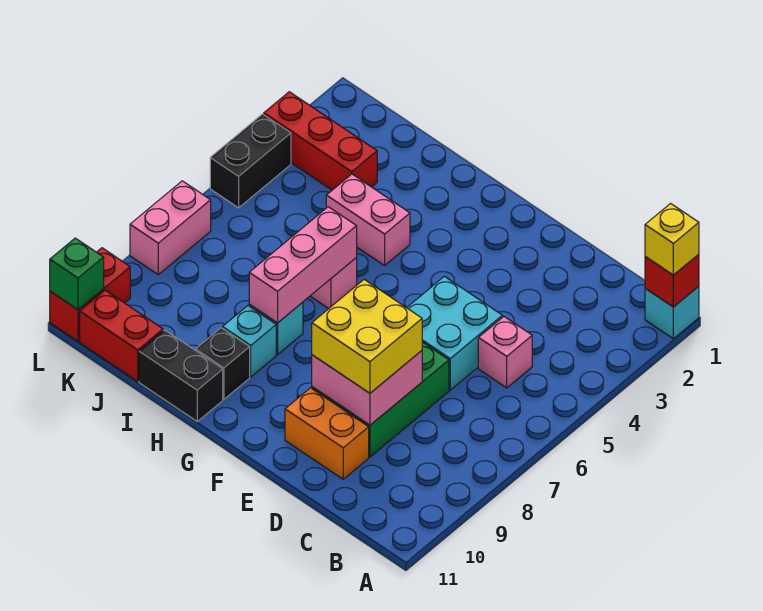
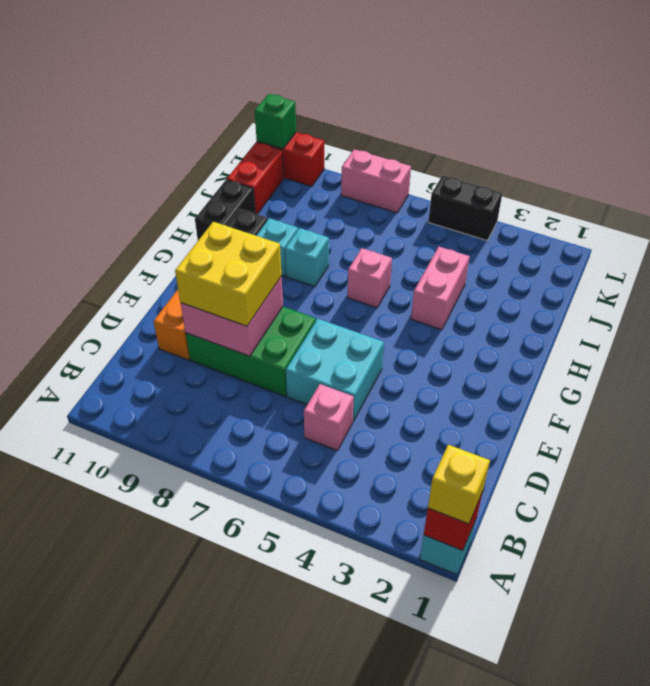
pink brick H6:H8 level 2 -> none
red brick J3:L3 level 1 -> none

